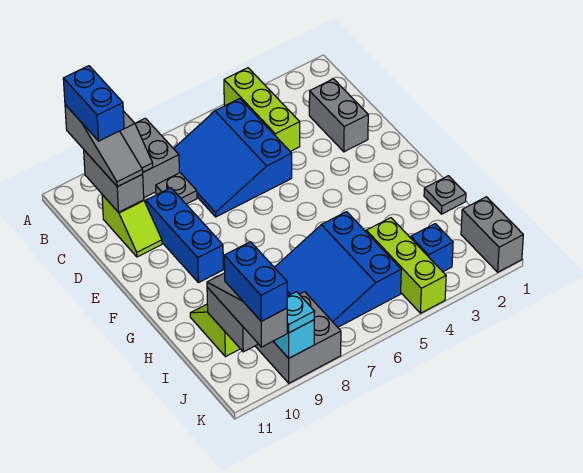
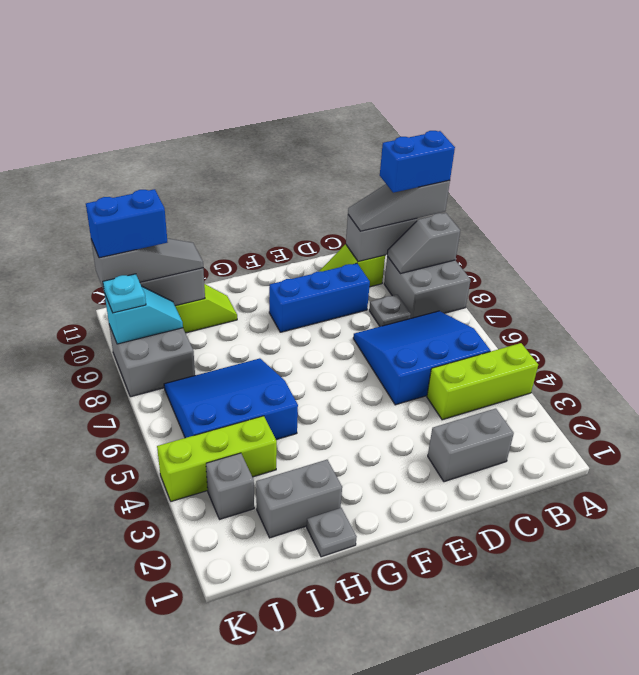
grey brick J1:K1 level 1 -> grey brick H2:I2 level 1
blue brick J3 level 1 -> grey brick J3 level 1

